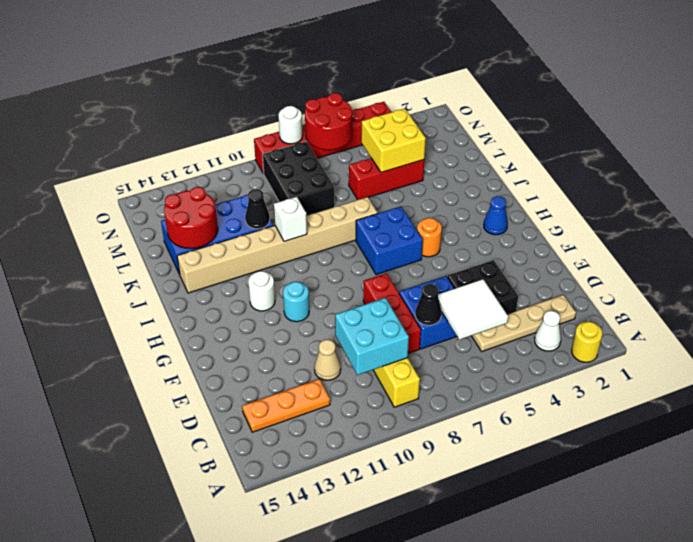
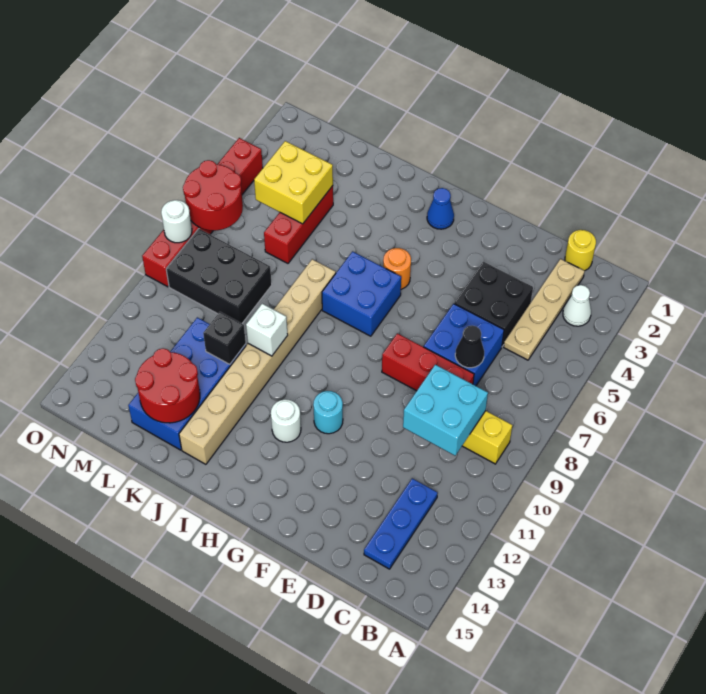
yellow round brick A2 level 1 -> yellow round brick C1 level 1
white tile C5:D6 level 2 -> none
orange plate C12:C14 level 1 -> blue plate C12:C14 level 1
tan cone D11 level 1 -> none
black cone K11 level 2 -> black brick K11 level 2

